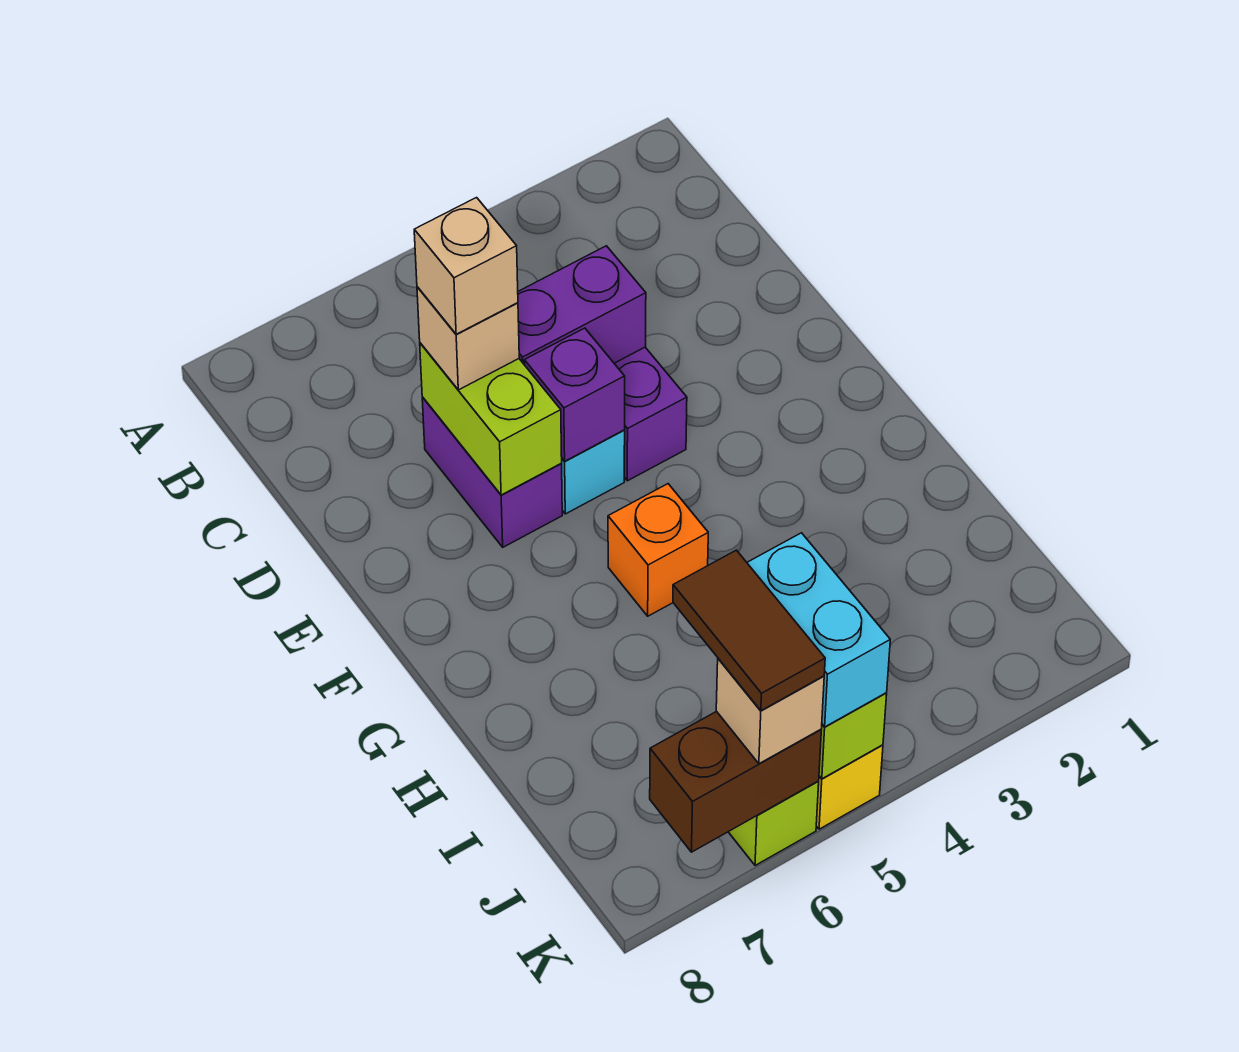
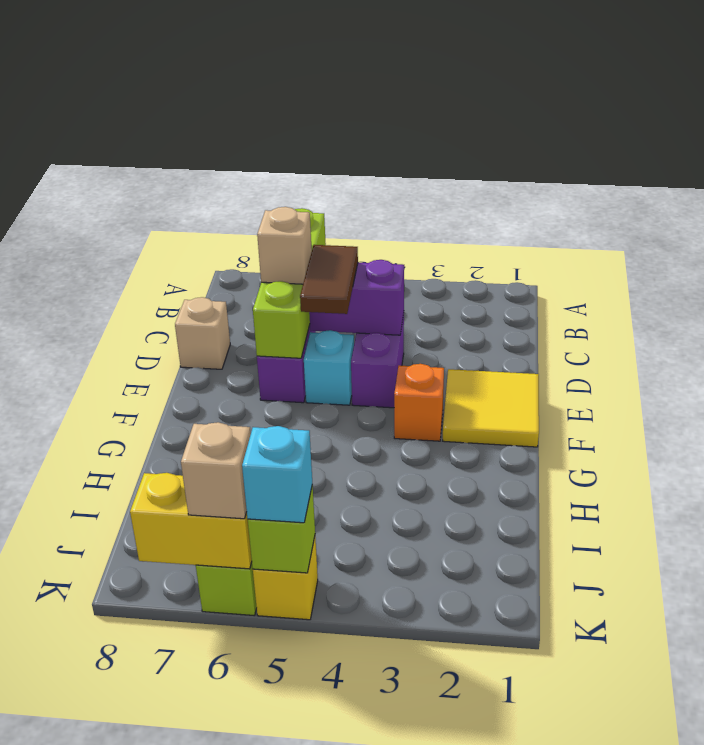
lime brick D6:E6 level 2 -> lime brick B6:E6 level 2
tan brick D6 level 4 -> tan brick D8 level 1
none -> yellow tile E1:F2 level 1
purple brick E5 level 2 -> none
orange brick G5 level 1 -> orange brick F3 level 1
cyan brick J5:K5 level 3 -> cyan brick K5 level 3
brown tile J6:K6 level 4 -> brown tile D5:E5 level 3
brown brick K6:K7 level 2 -> yellow brick K6:K7 level 2

